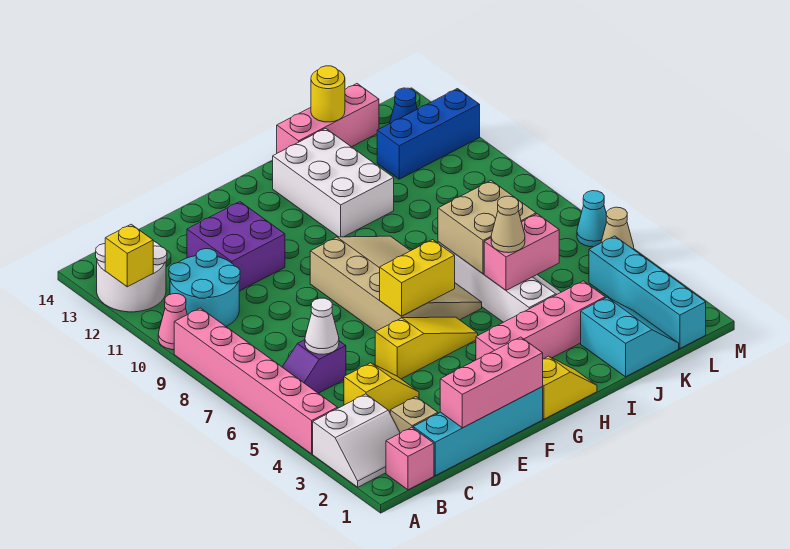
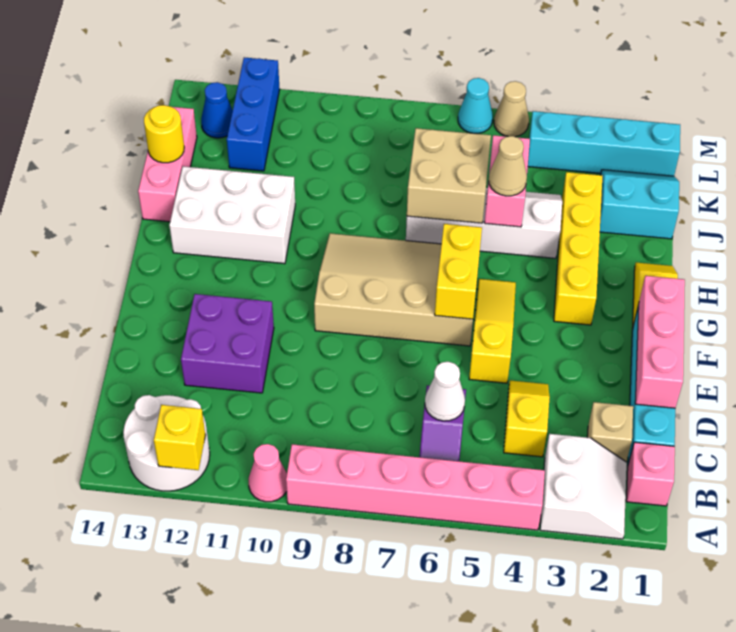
cyan round brick B10:C11 level 1 -> none
pink brick G3:J3 level 1 -> yellow brick G3:J3 level 1

